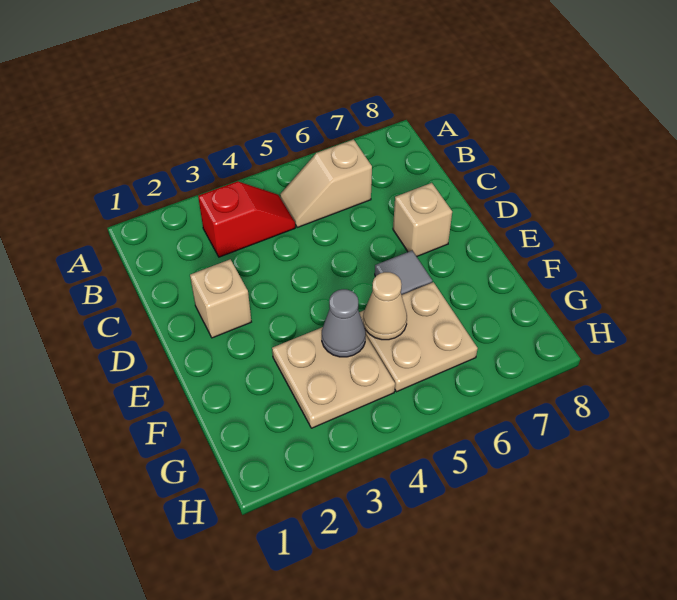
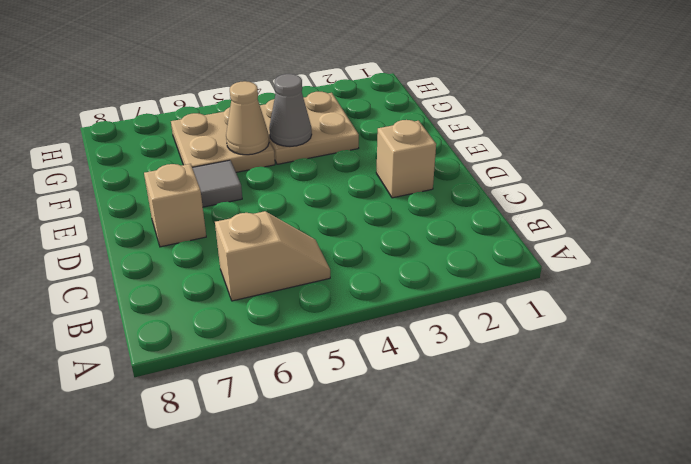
red slope B3:B4 level 1 top 3 -> none

